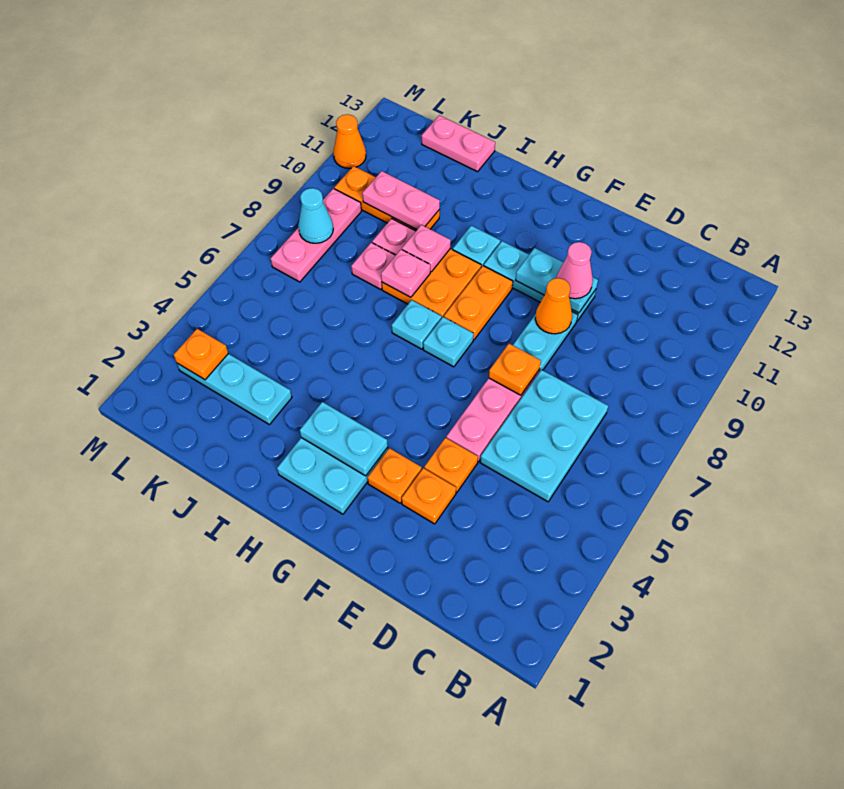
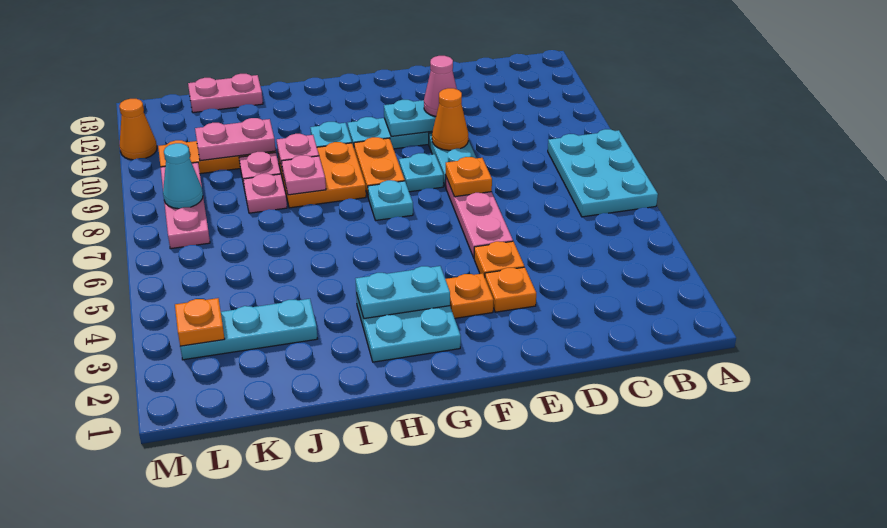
cyan plate C5:D7 level 1 -> cyan plate A6:B8 level 1
cyan plate H7 level 1 -> cyan plate F8 level 1

